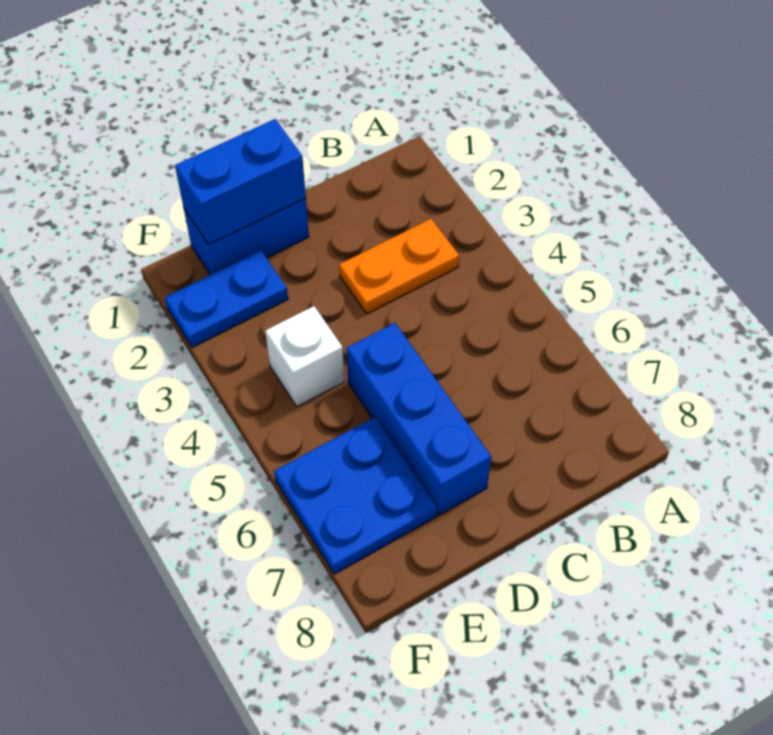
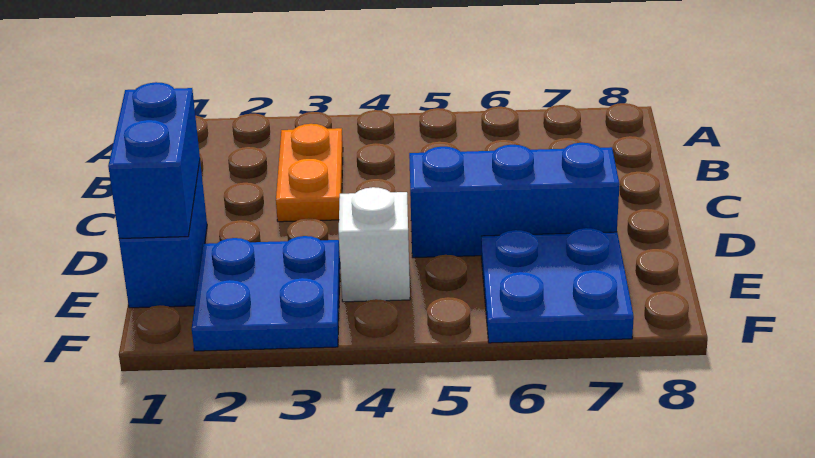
blue plate E2:F2 level 1 -> blue plate E2:F3 level 1

